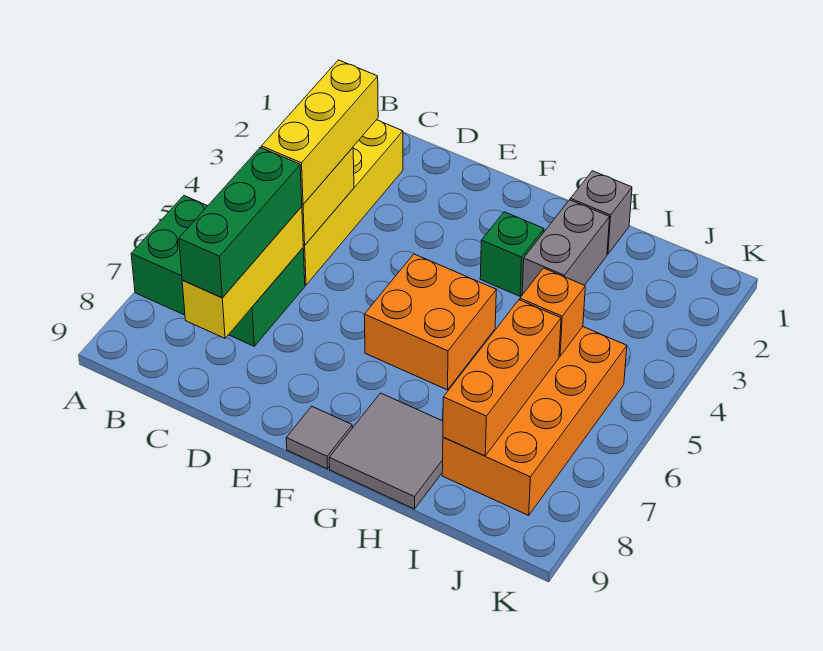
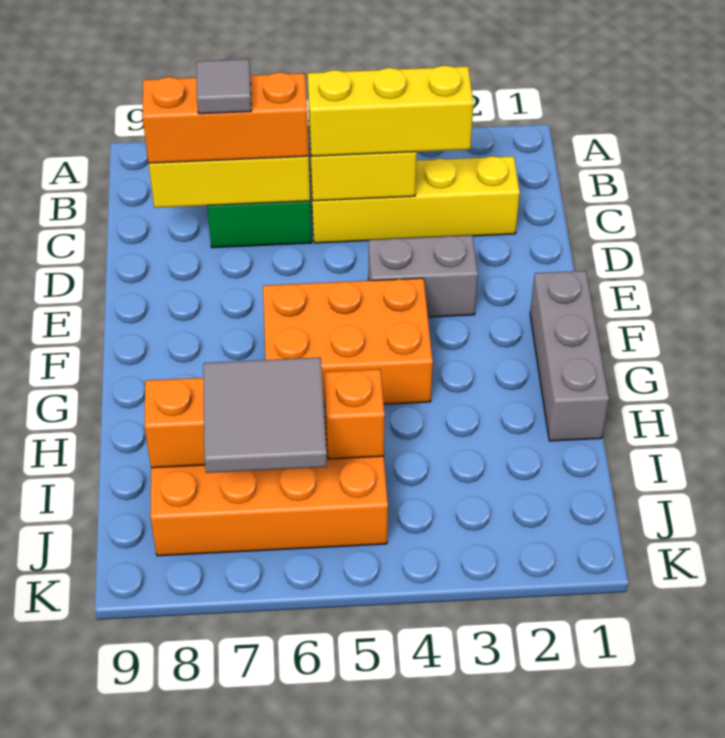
green brick C6:C8 level 3 -> orange brick C6:C8 level 3
orange brick F5:G6 level 1 -> orange brick F4:G6 level 1
grey tile F9 level 1 -> grey tile C7 level 4
green brick G3 level 1 -> none
grey tile G8:H9 level 1 -> grey tile I6:J7 level 3
grey brick H1 level 1 -> grey brick F1:H1 level 1
grey brick H2:H3 level 1 -> grey brick E3:E4 level 1

